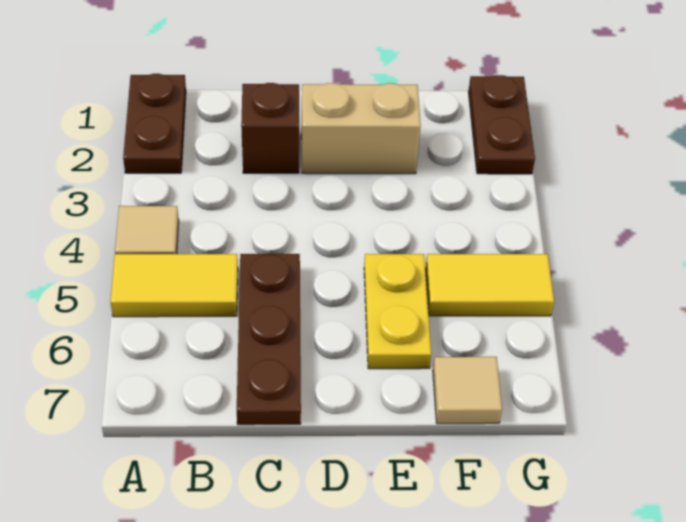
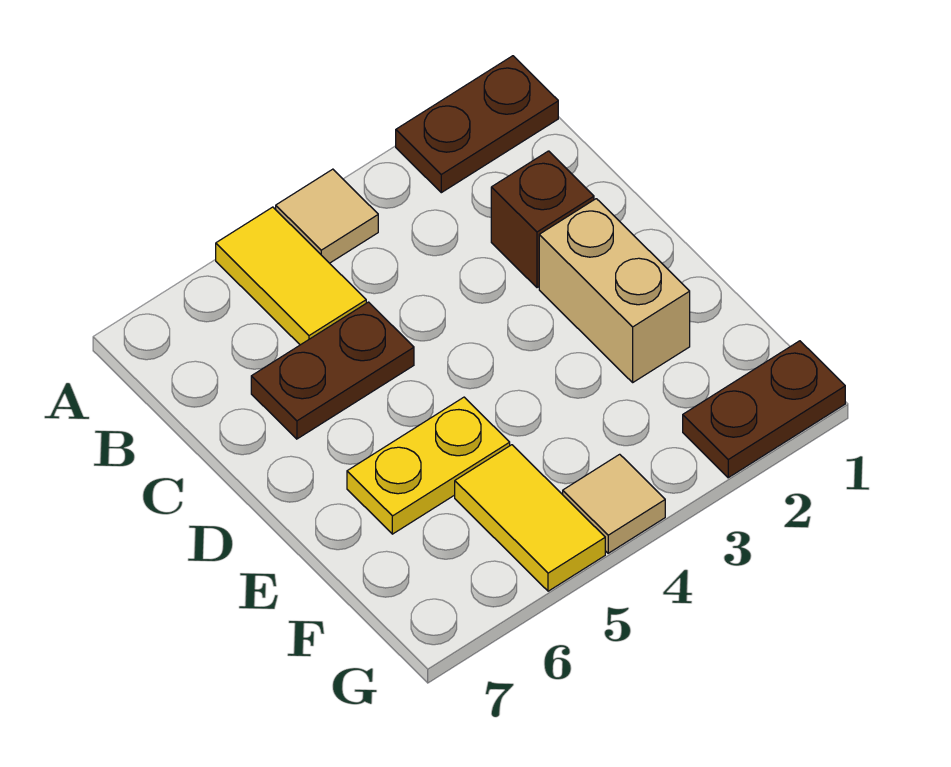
brown plate C5:C7 level 1 -> brown plate C5:C6 level 1
tan tile F7 level 1 -> tan tile G4 level 1

